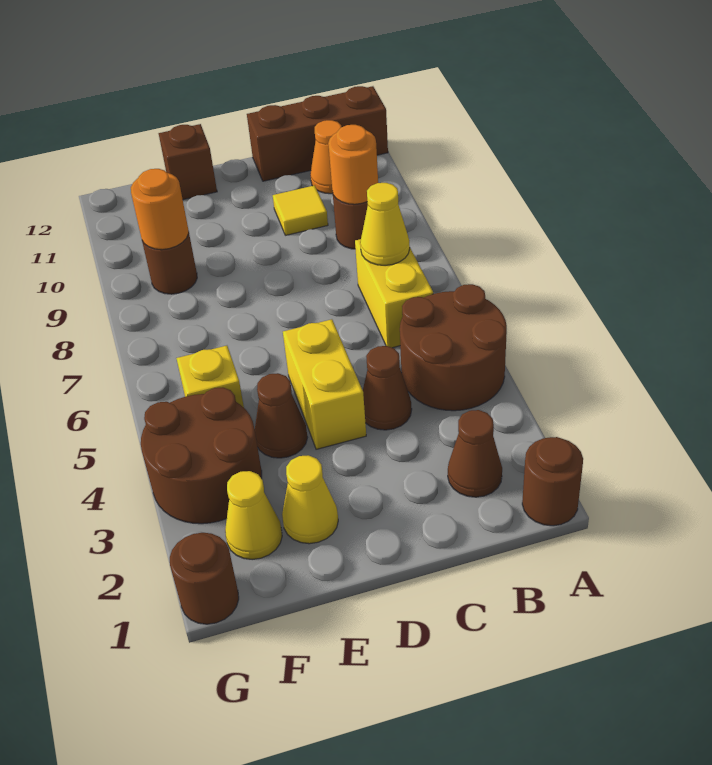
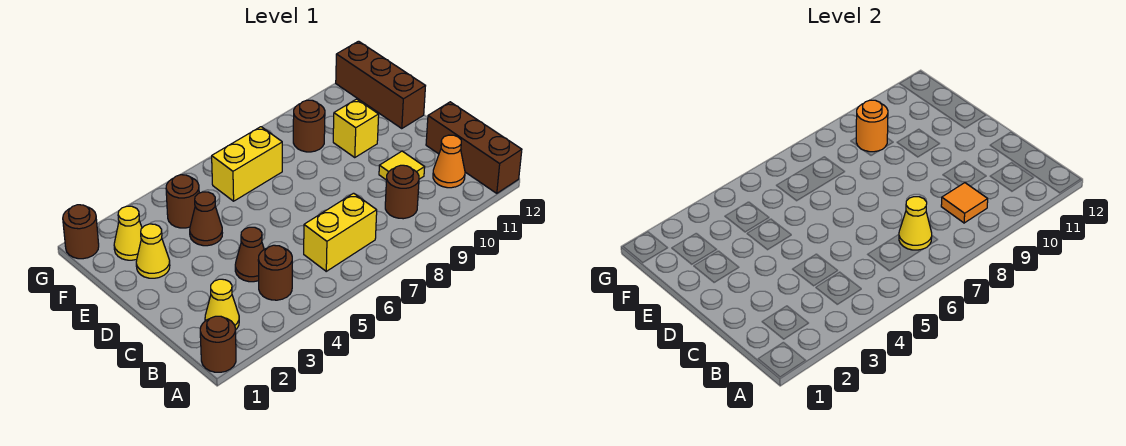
brown round brick A4:B5 level 1 -> brown round brick B4 level 1
brown cone B2 level 1 -> yellow cone B2 level 1
orange round brick B9 level 2 -> orange tile B9 level 2
yellow brick D4:D5 level 1 -> yellow brick F6:F7 level 1
brown brick E12 level 1 -> brown brick E12:G12 level 1
brown round brick F3:G4 level 1 -> brown round brick F4 level 1
yellow brick F5 level 1 -> yellow brick E10 level 1

